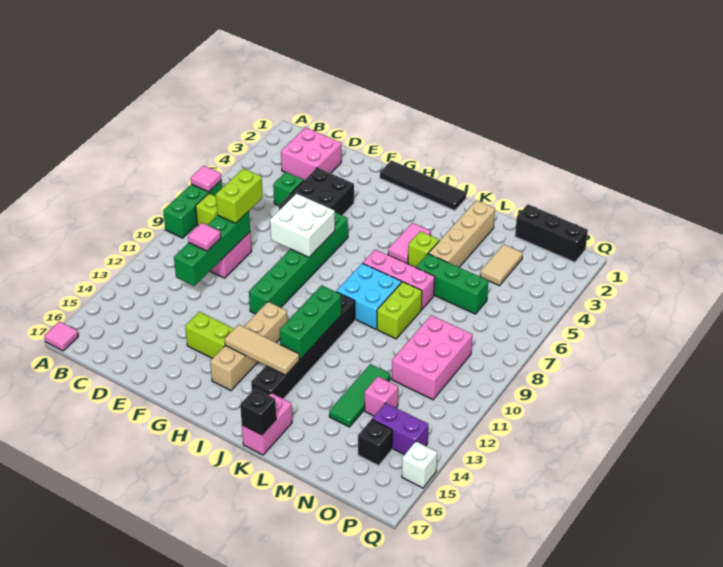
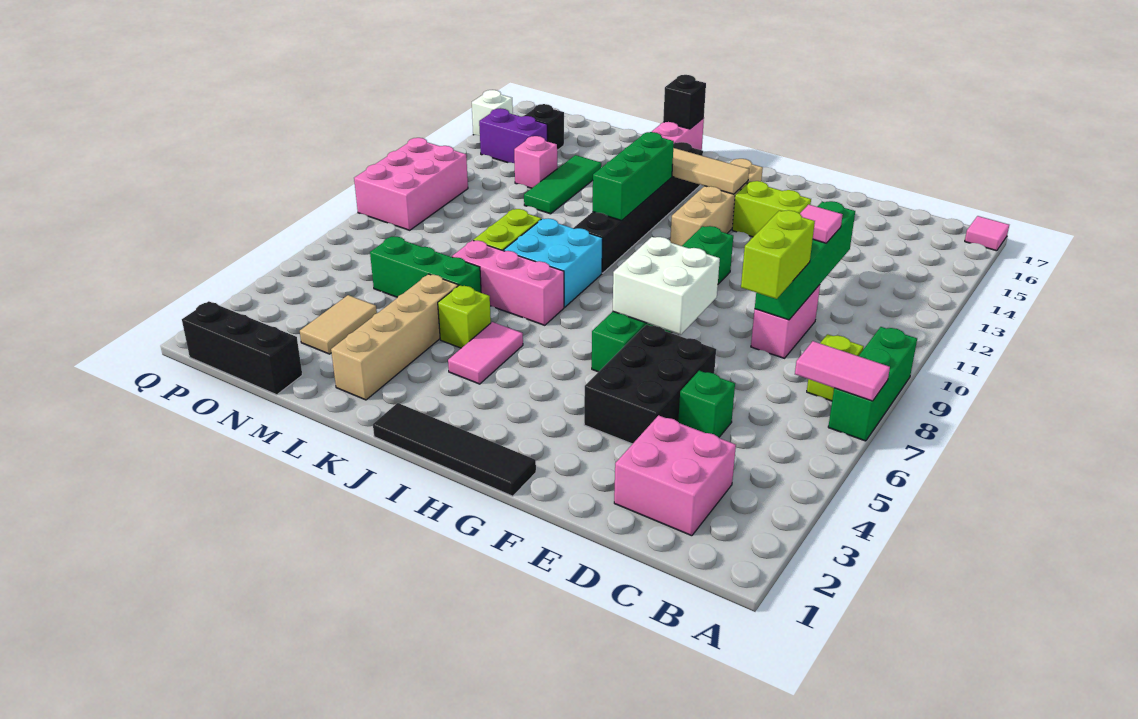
pink tile A7 level 2 -> pink tile A7:B7 level 2
pink brick N9:O11 level 1 -> pink brick P9:Q11 level 1

